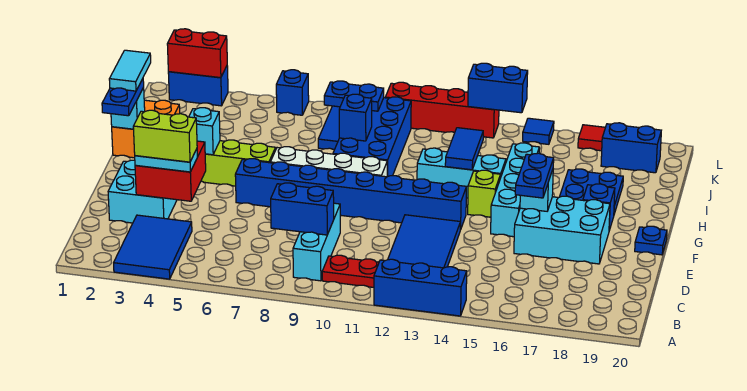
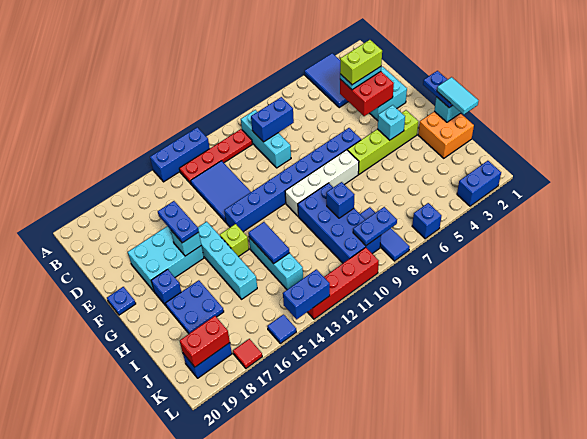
cyan brick H12:H14 level 1 -> cyan brick H13:J13 level 1
red brick L2:L3 level 2 -> red brick K18:K19 level 2

